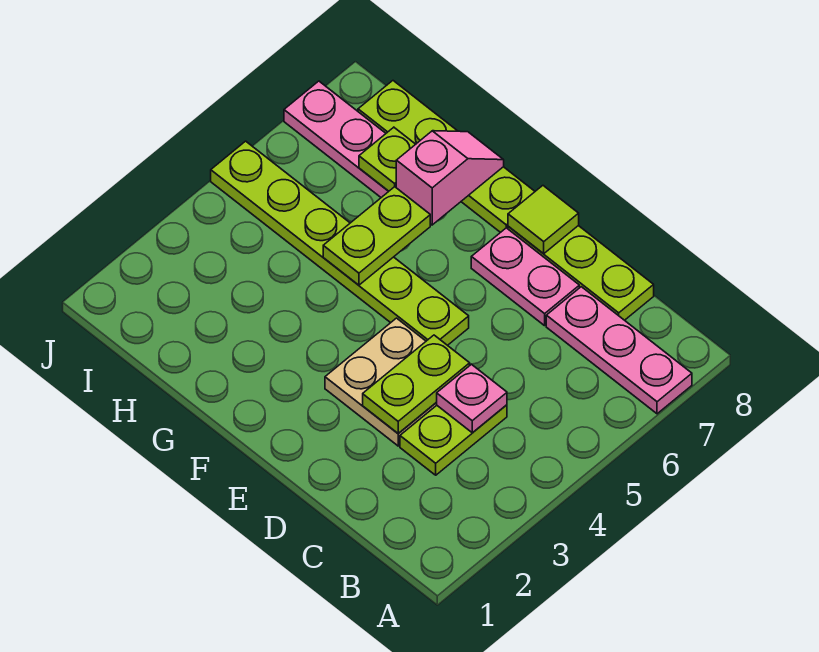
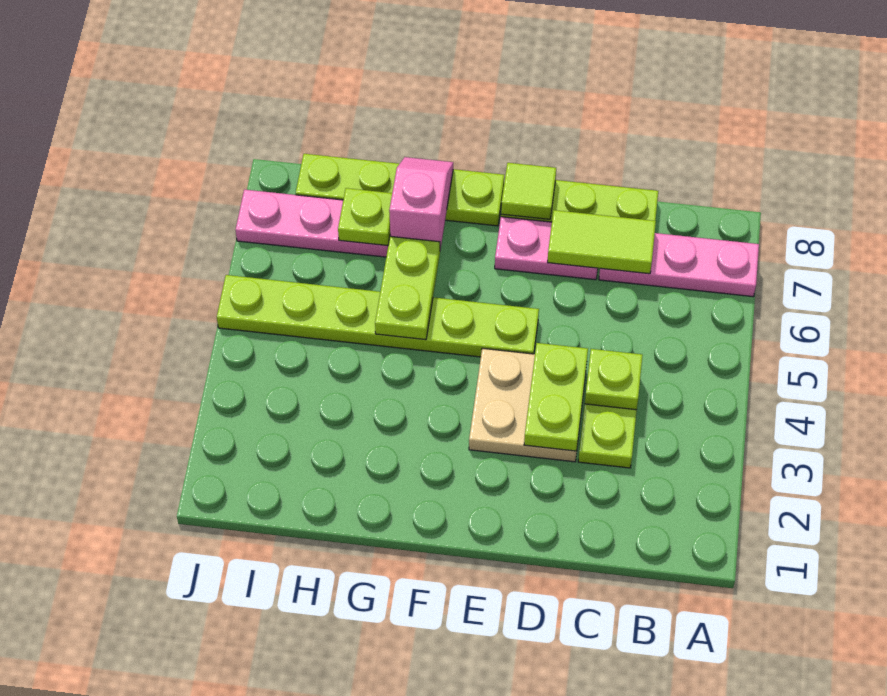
pink plate C4 level 2 -> lime plate C4 level 2
none -> lime tile C7:D7 level 2

